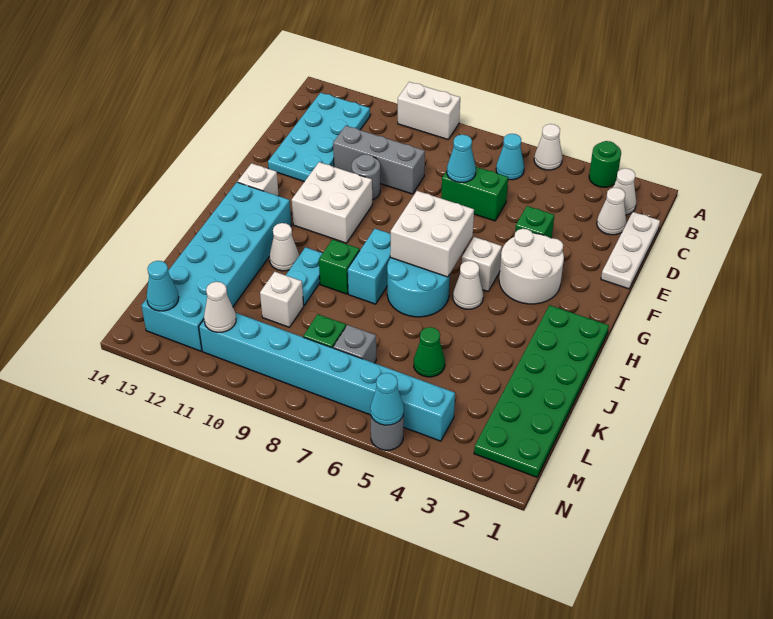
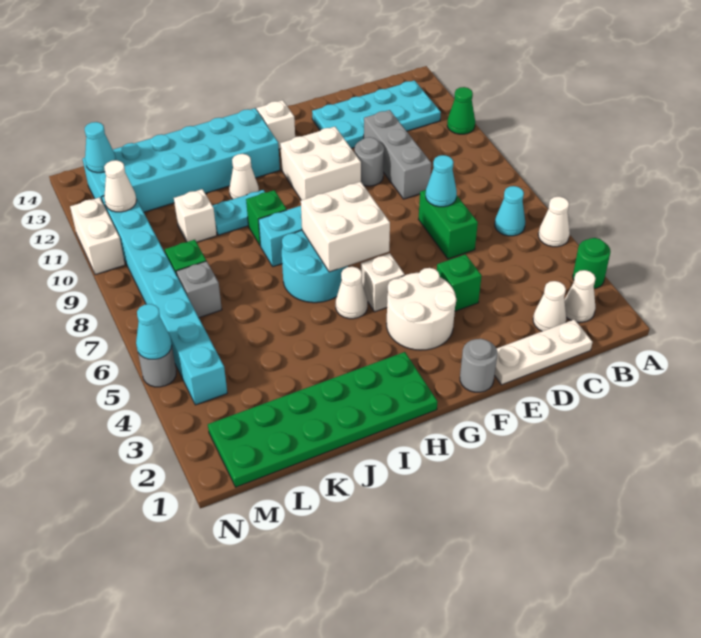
white brick A9:A10 level 1 -> white brick N10:N11 level 1
none -> grey round brick F1 level 1
green cone K5 level 1 -> green cone A11 level 1

